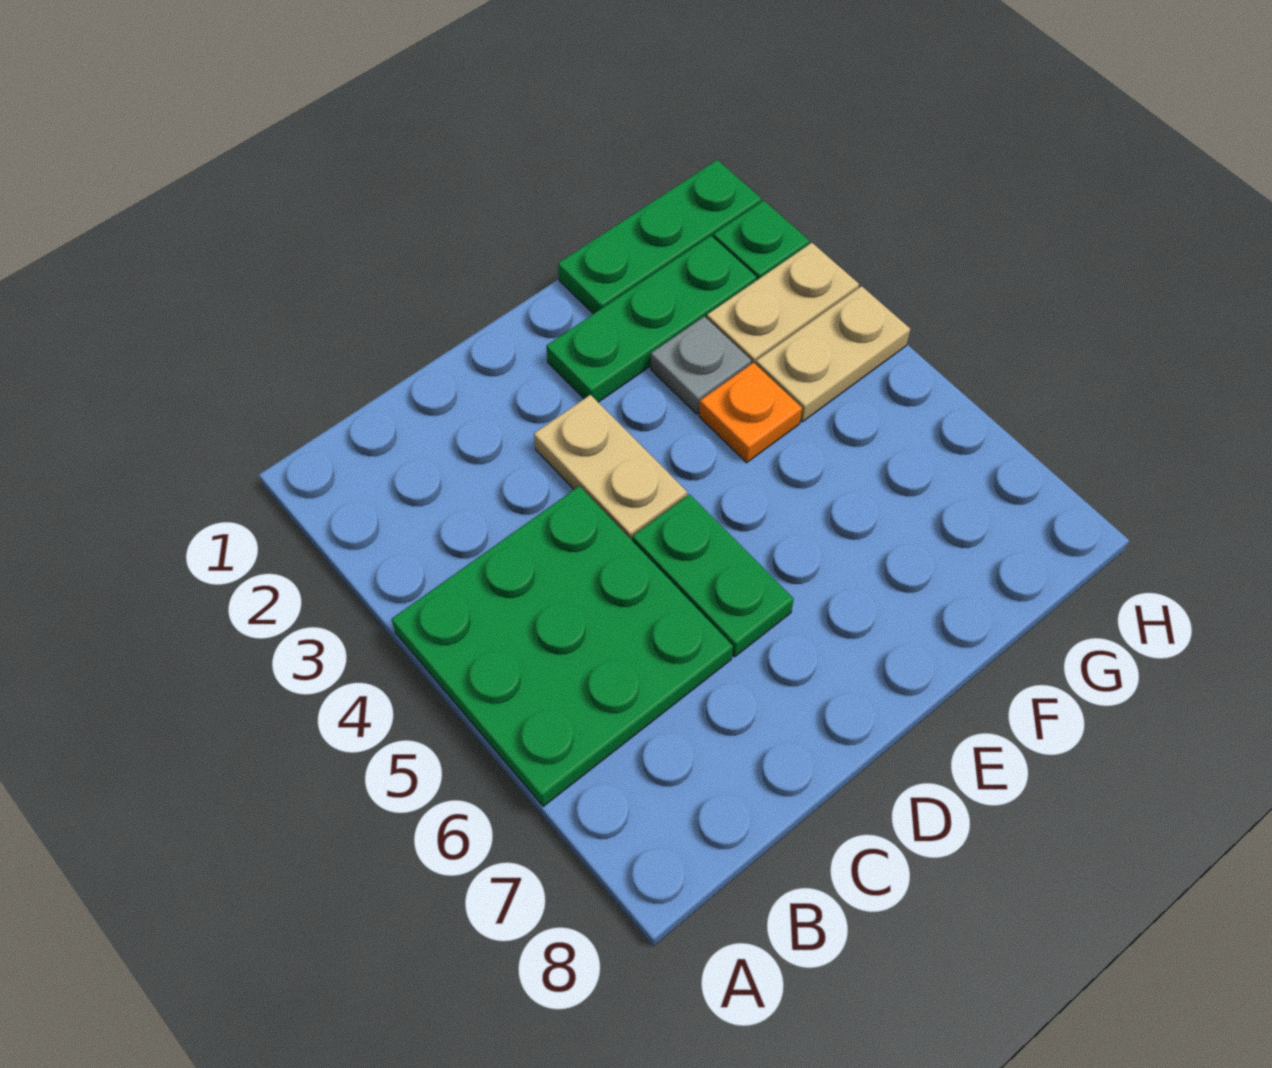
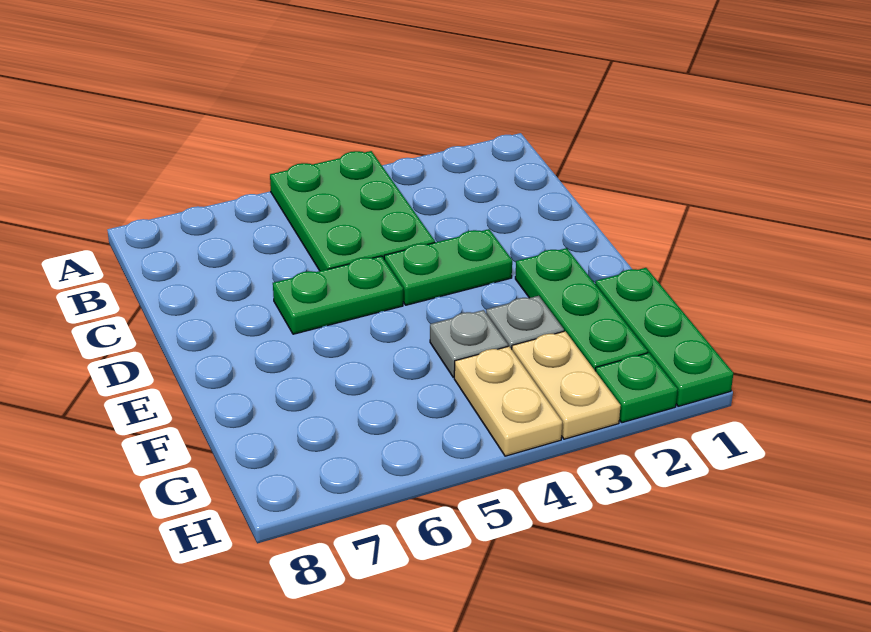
green plate A4:C6 level 1 -> green plate A4:C5 level 1
tan plate D3:D4 level 1 -> green plate D3:D4 level 1
orange plate F4 level 1 -> grey plate F4 level 1

